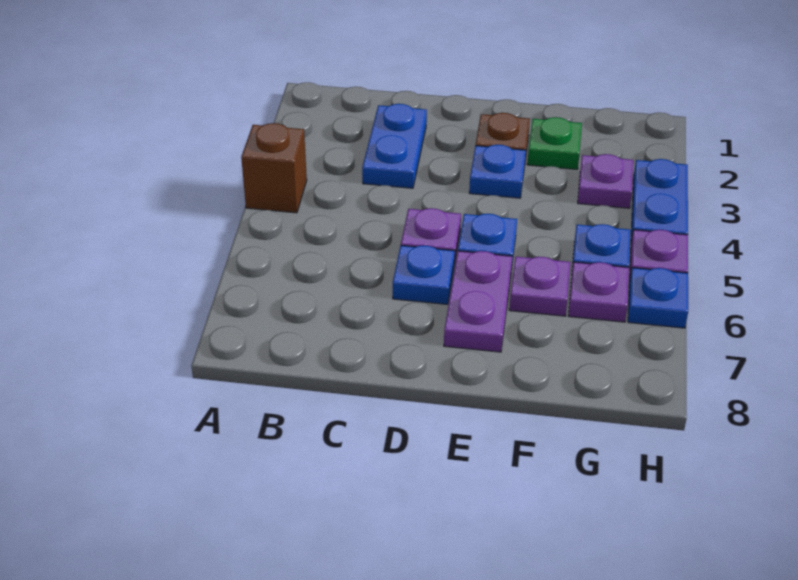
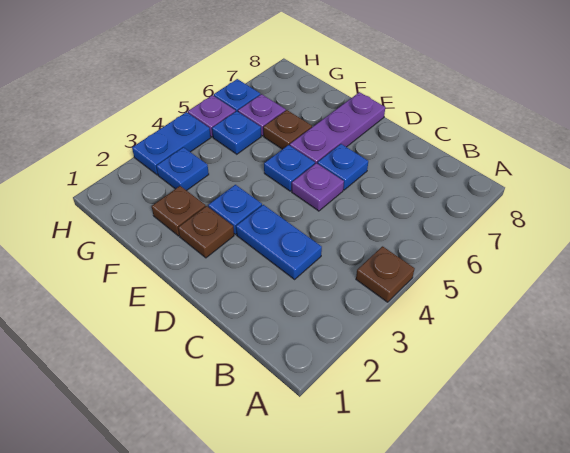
brown brick A4 level 1 -> brown plate A4 level 1
blue plate C2:C3 level 1 -> blue plate C3:D3 level 1
purple plate E6:E7 level 1 -> purple plate E6:E8 level 1
green plate F2 level 1 -> brown plate F2 level 1
purple plate F6 level 1 -> brown plate F6 level 1
purple plate G3 level 1 -> blue plate G3 level 1

